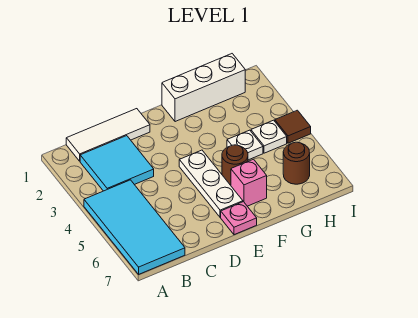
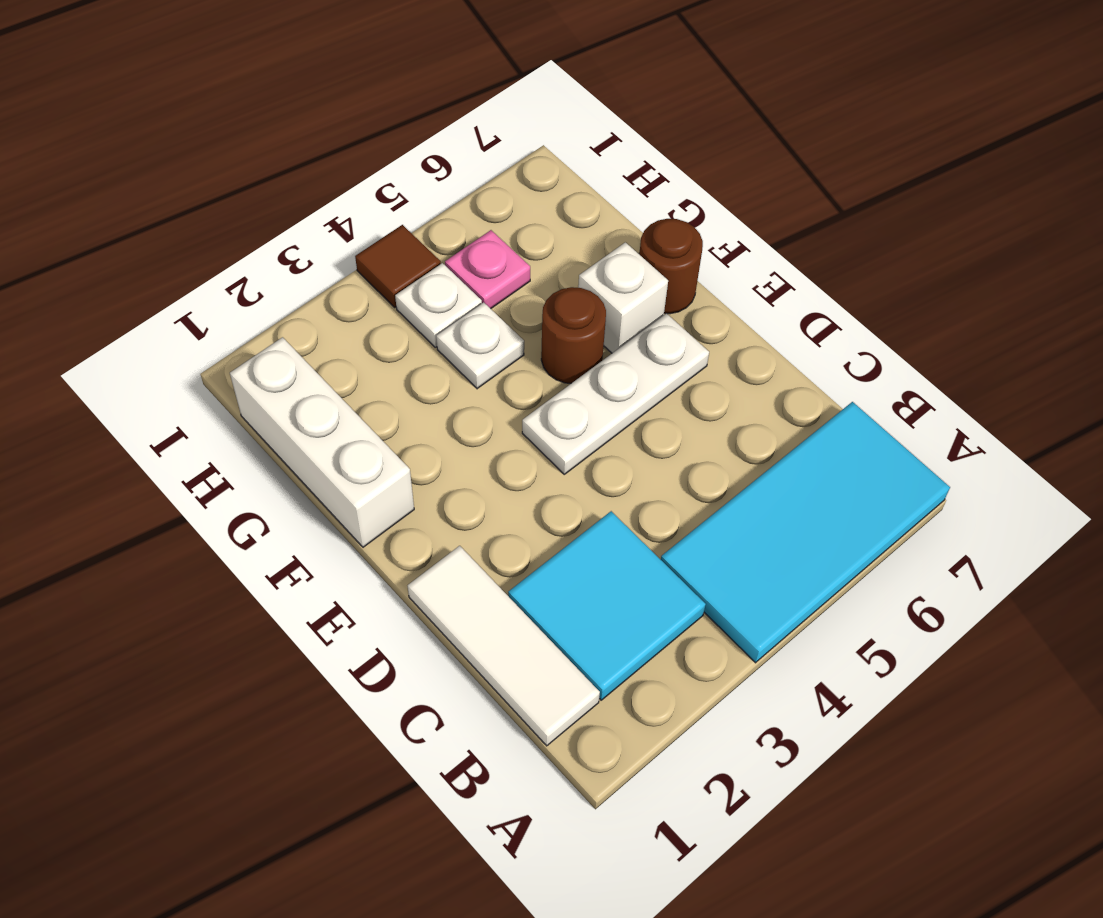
pink plate E7 level 1 -> pink plate H5 level 1
pink brick F6 level 1 -> white brick F6 level 1
brown round brick H6 level 1 -> brown round brick F7 level 1

